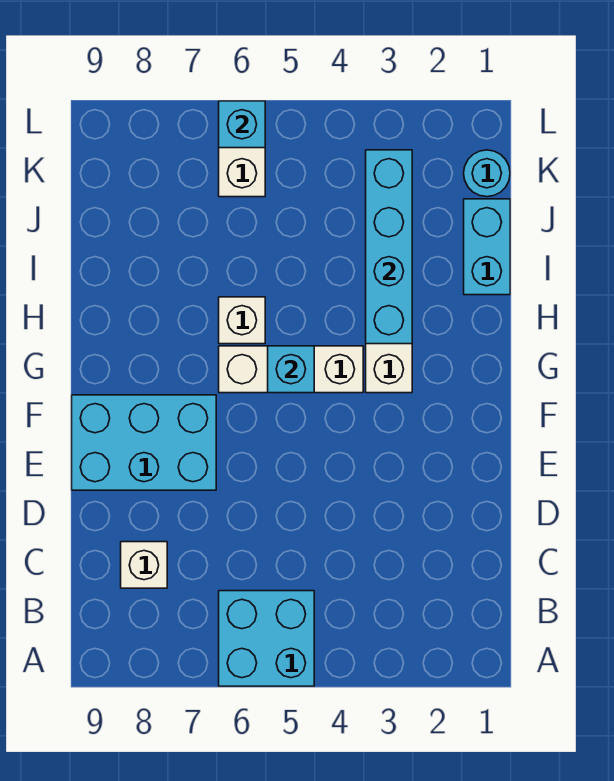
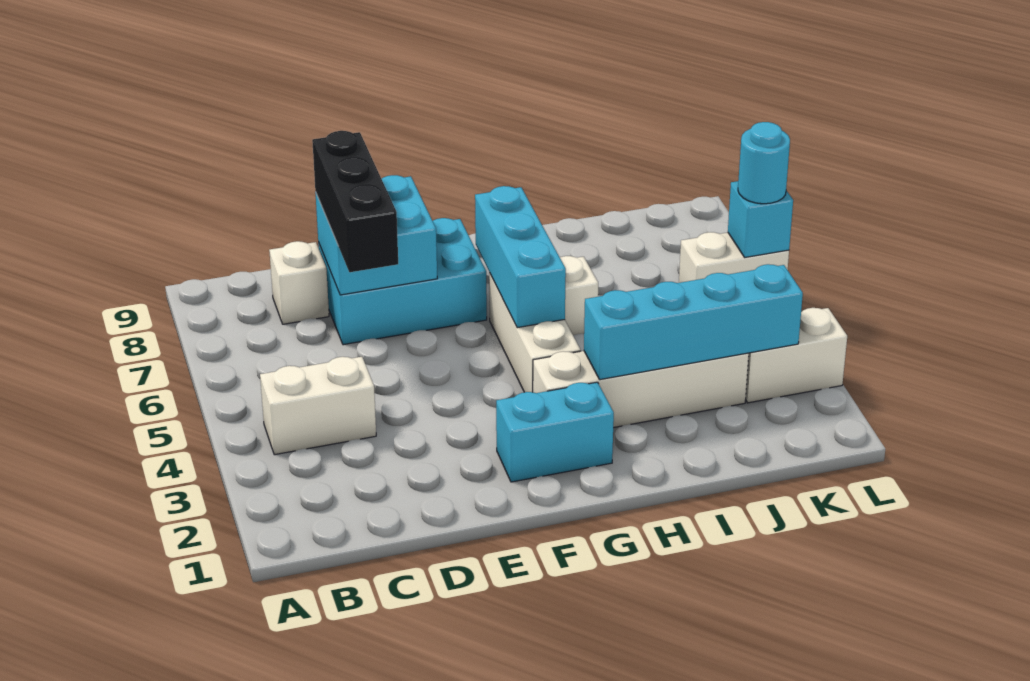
cyan brick A5:B6 level 1 -> cyan brick D7:E8 level 2
none -> white brick B4:C4 level 1
none -> black brick D6:D8 level 3
cyan brick E7:F9 level 1 -> cyan brick D7:F8 level 1
cyan brick G5 level 2 -> cyan brick G5:G7 level 2
cyan brick I1:J1 level 1 -> cyan brick F2:G2 level 1
cyan round brick K1 level 1 -> cyan round brick L6 level 3
none -> white brick K3:L3 level 1

